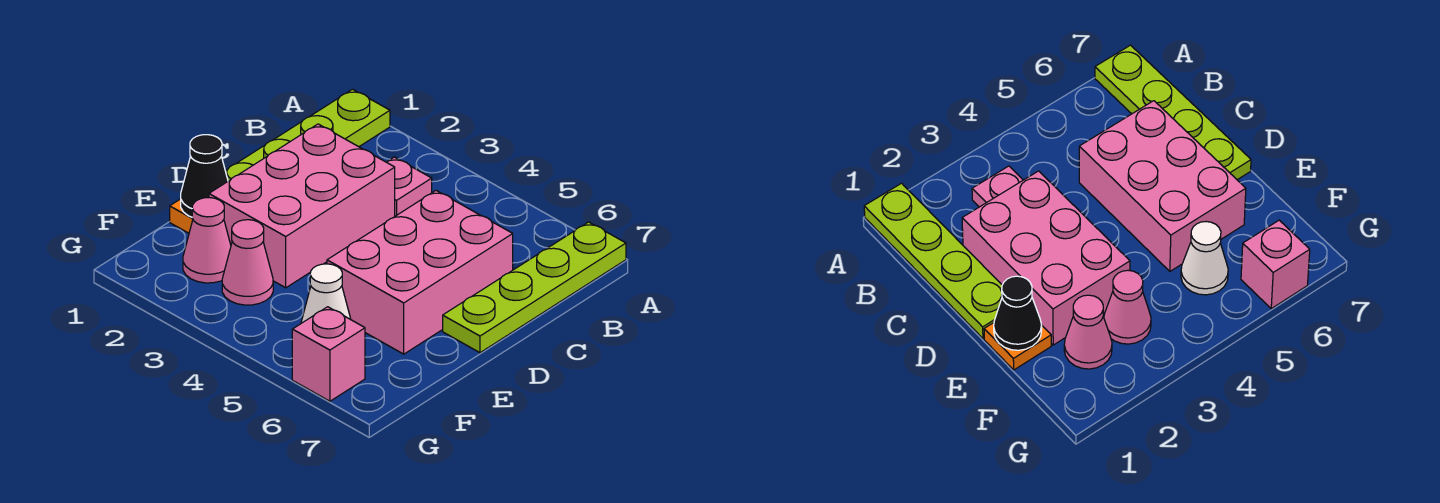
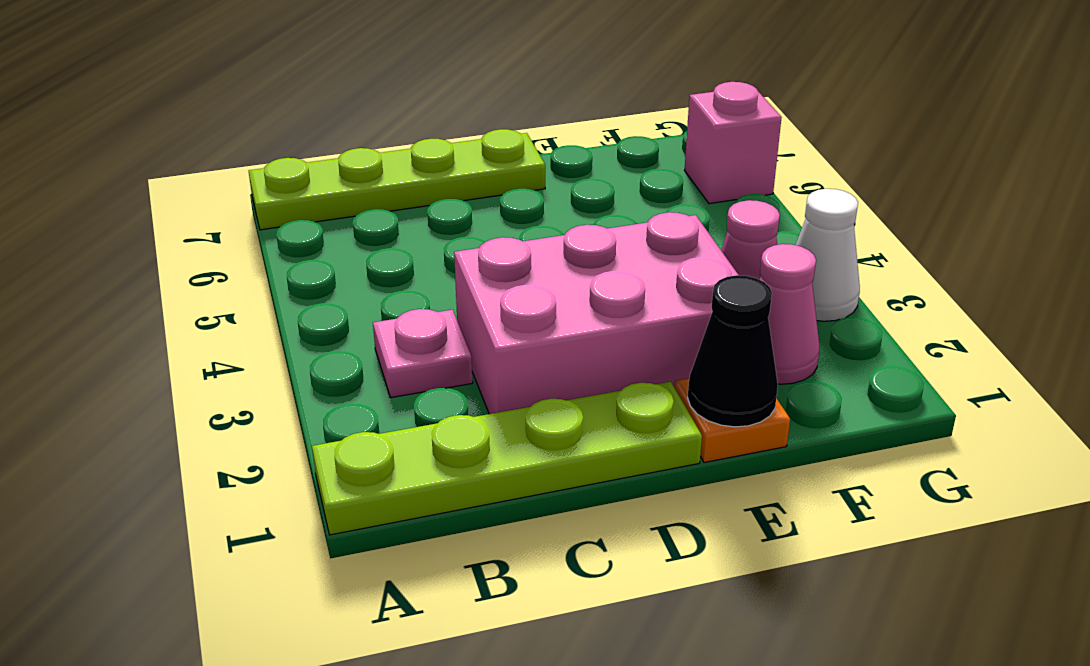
pink brick C5:E6 level 1 -> none
white cone F5 level 1 -> white cone G3 level 1

